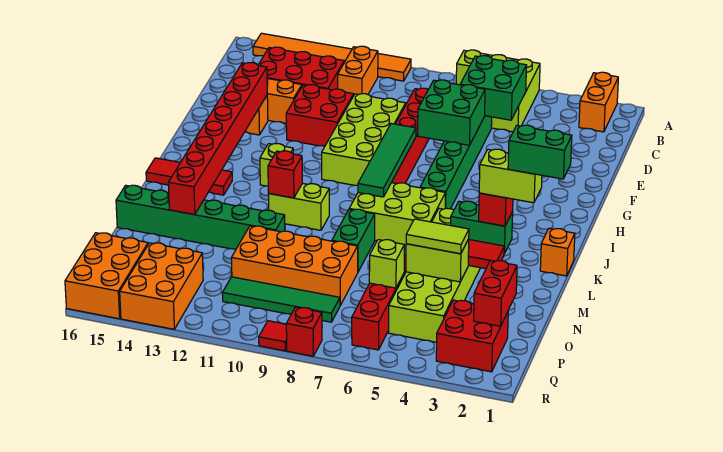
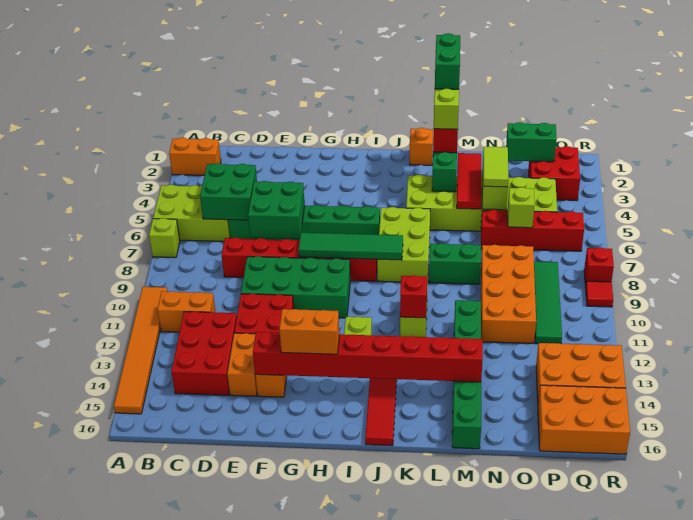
lime brick E9:H10 level 1 -> green brick E9:H10 level 1
none -> orange brick G14:H14 level 3
red brick O2:P2 level 2 -> green brick O2:P2 level 2

